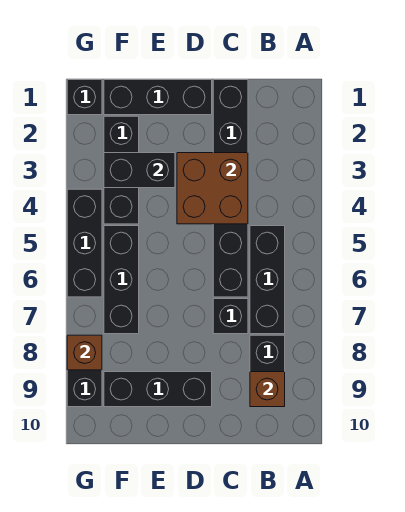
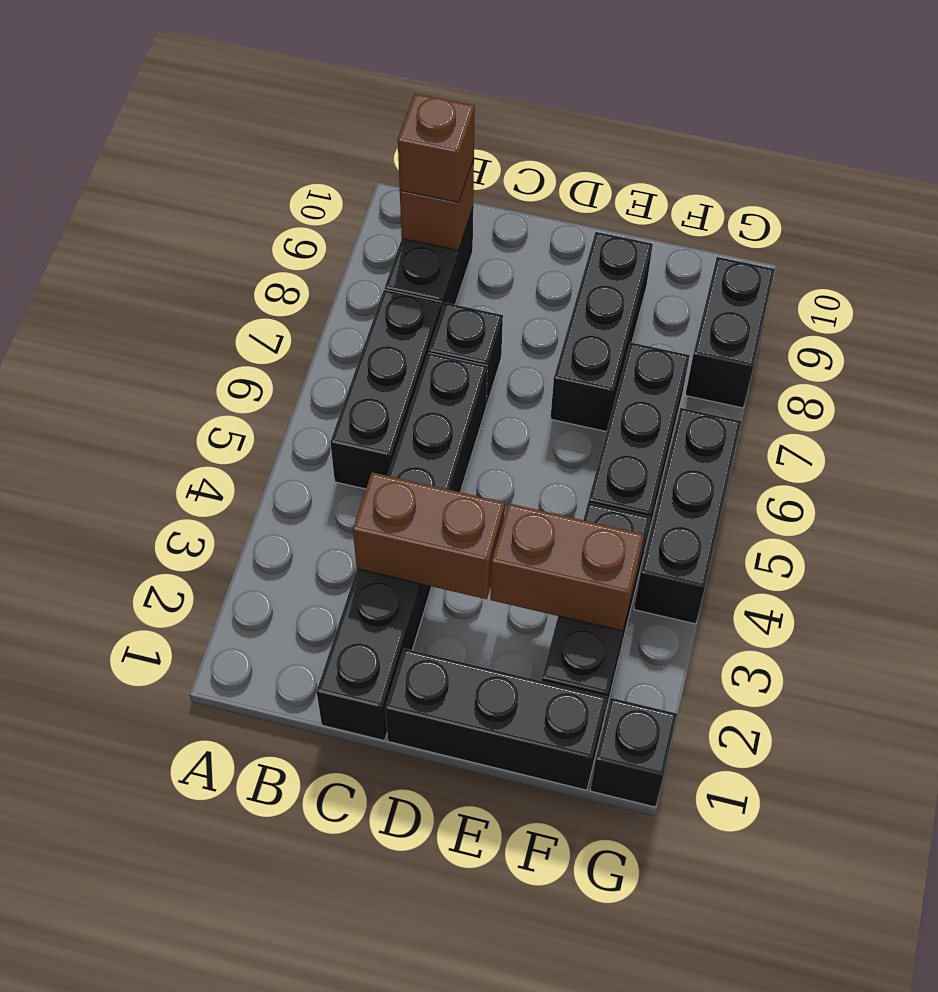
brown brick C3:D4 level 2 -> brown brick C3:D3 level 2
black brick D9:F9 level 1 -> black brick E7:E9 level 1
black brick E3:F3 level 2 -> brown brick E3:F3 level 2
brown brick G8 level 2 -> brown brick B9 level 3

